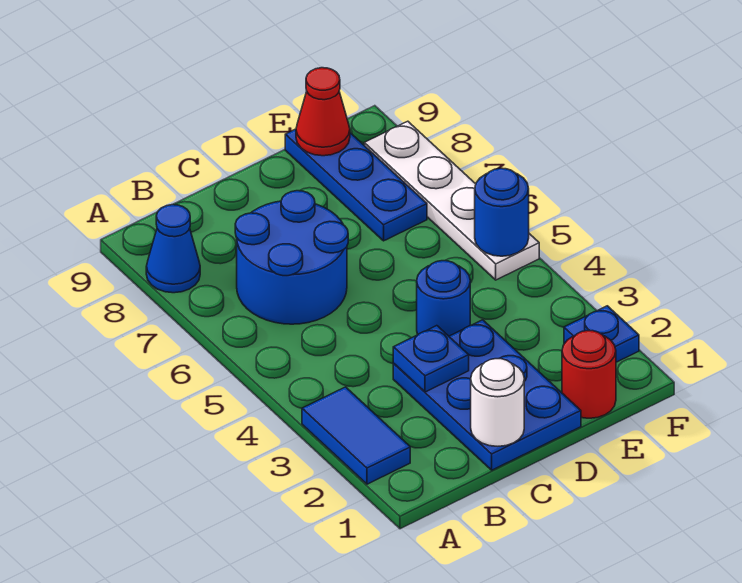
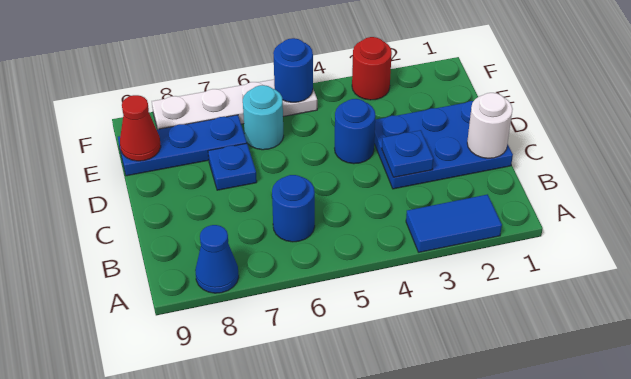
blue round brick B6:C7 level 1 -> blue round brick B6 level 1
red round brick E1 level 1 -> red round brick F3 level 1
none -> cyan round brick E6 level 1
blue plate F2 level 1 -> blue plate D7 level 1

